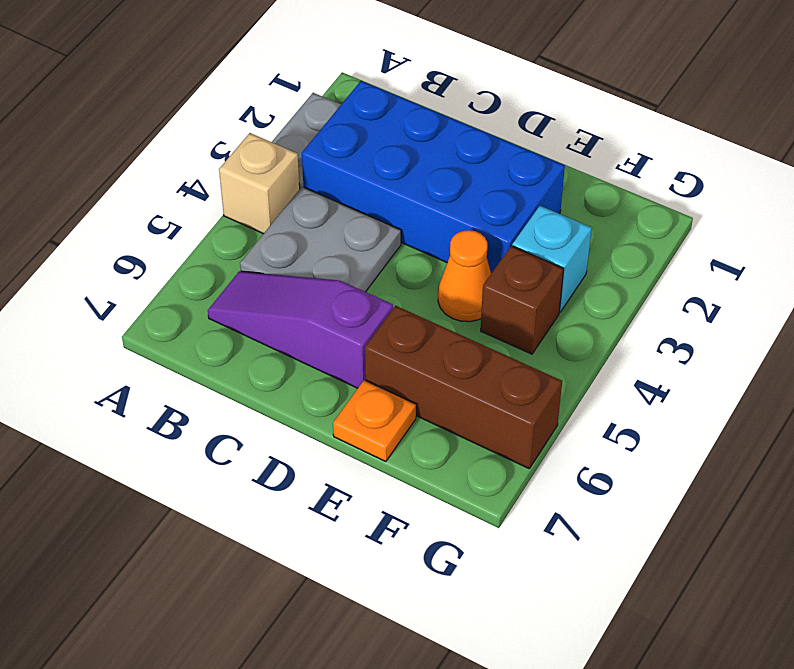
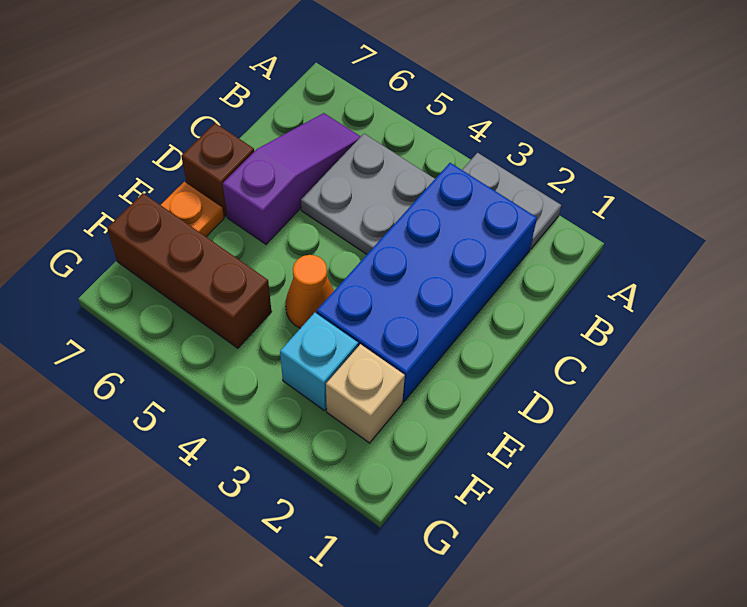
tan brick A4 level 1 -> tan brick F2 level 1
brown brick E6:G6 level 1 -> brown brick F5:F7 level 1
brown brick F4 level 1 -> brown brick D7 level 1

